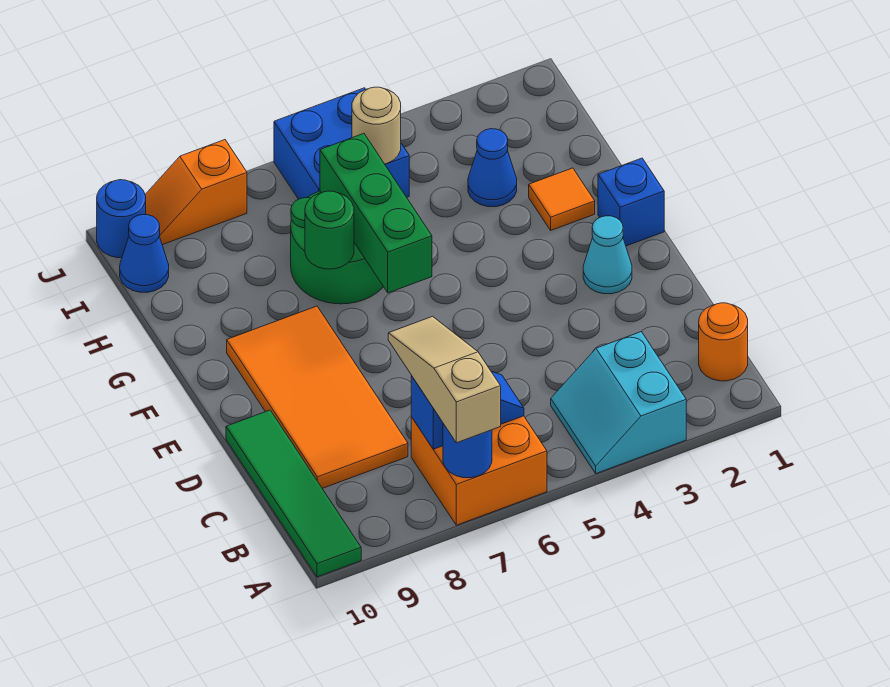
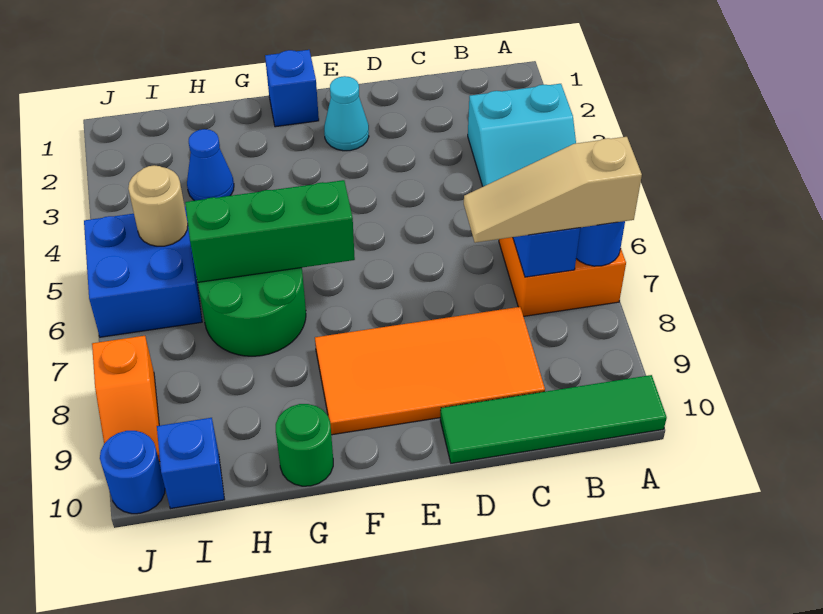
orange round brick B1 level 1 -> none
orange tile G2 level 1 -> none
green round brick G7 level 2 -> green round brick G10 level 1
blue cone I10 level 1 -> blue brick I10 level 1

